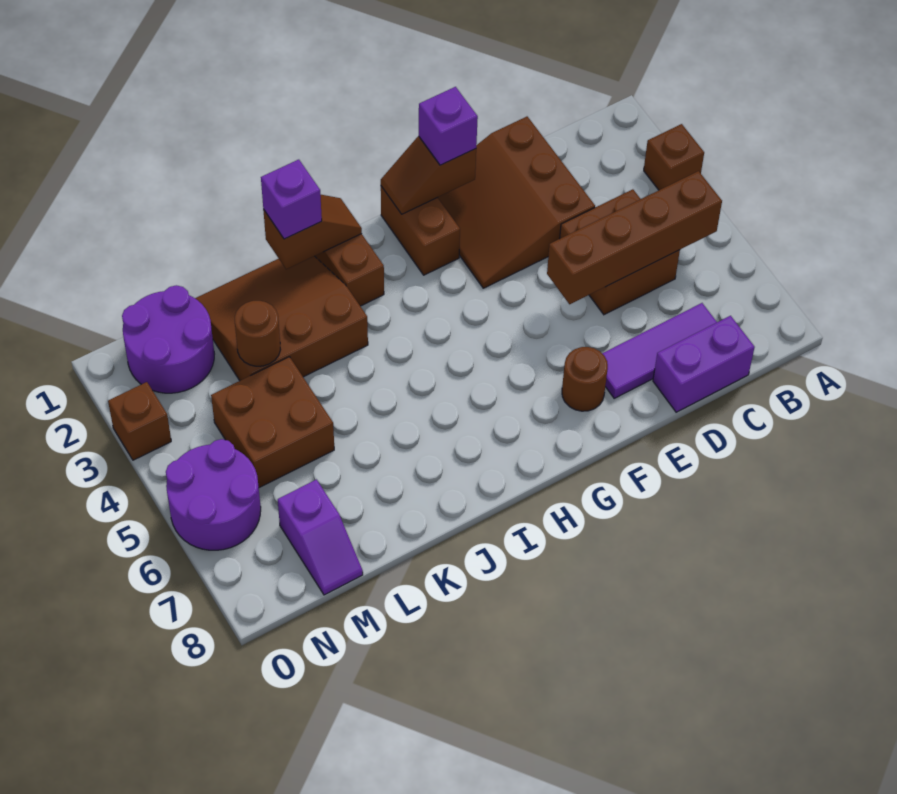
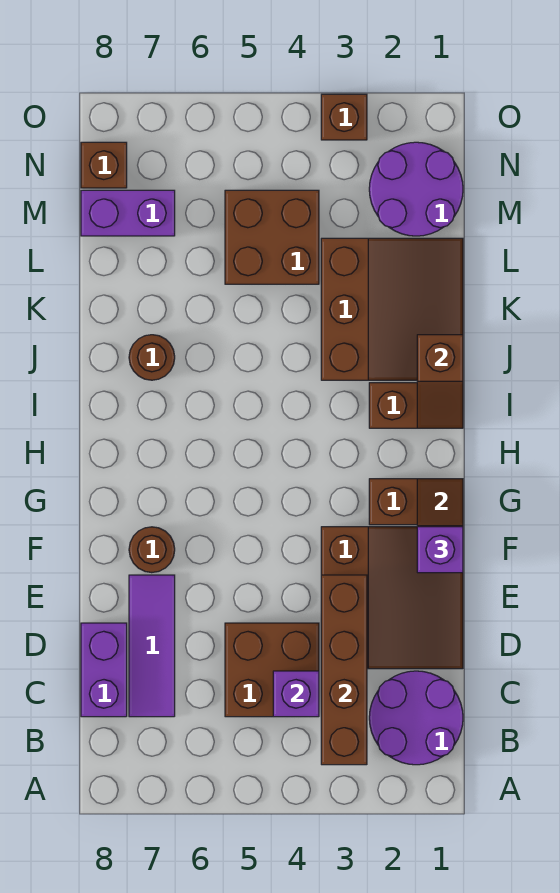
brown brick A3 level 1 -> brown brick N8 level 1
brown brick B5:E5 level 2 -> brown brick B3:E3 level 2
brown slope D1:F3 level 1 top D -> brown slope D1:F3 level 1 top 3
purple brick J1 level 3 -> purple brick C4 level 2
brown round brick L3 level 2 -> brown round brick J7 level 1
purple slope M7:M8 level 1 top 7 -> purple brick M7:M8 level 1
purple round brick N5:O6 level 1 -> purple round brick B1:C2 level 1

